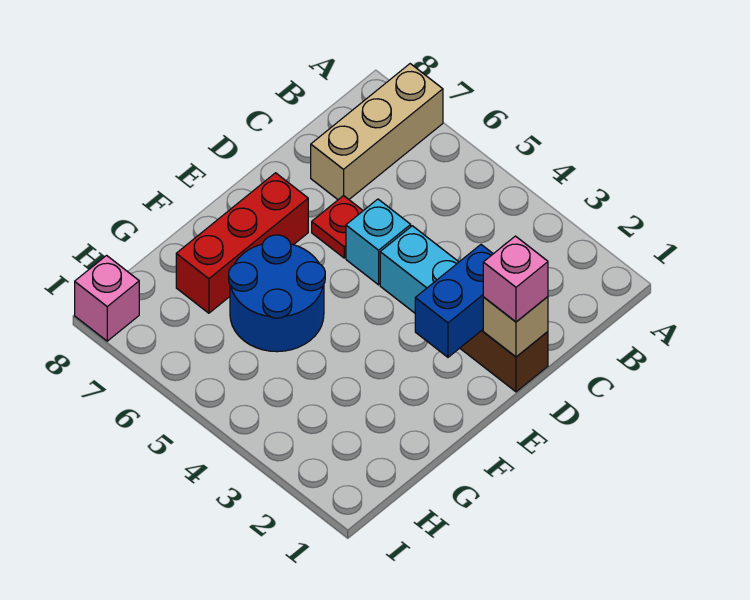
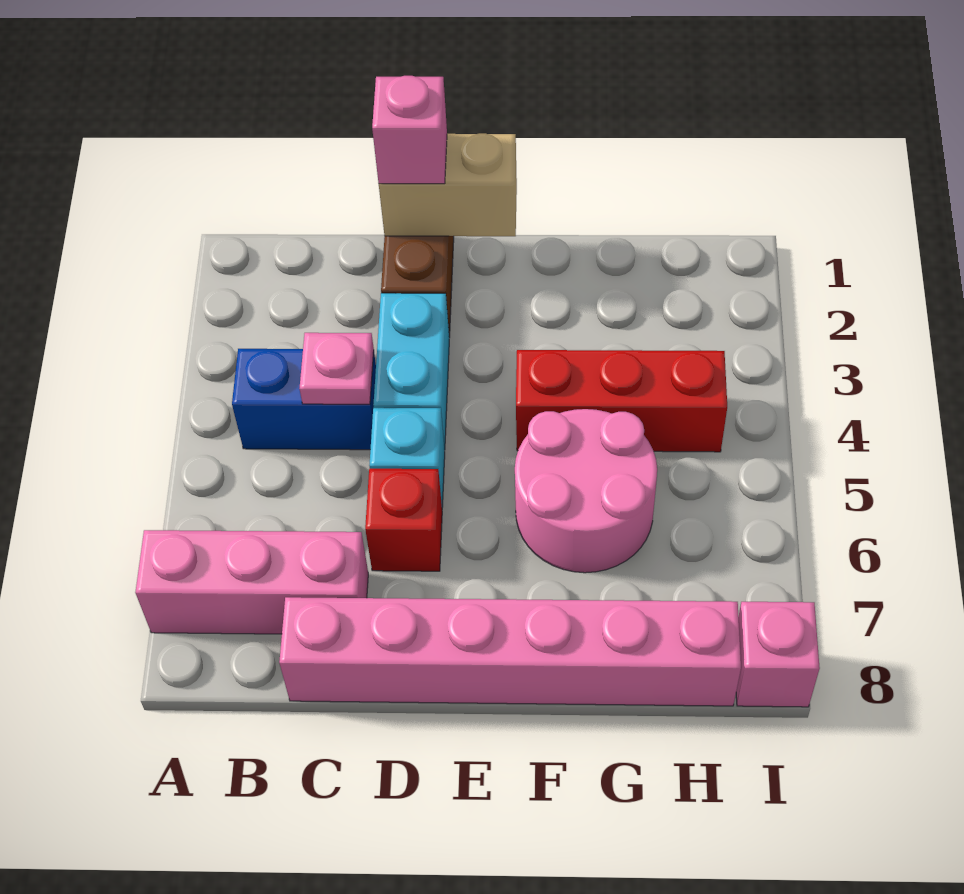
tan brick A7:C7 level 1 -> pink brick A7:C7 level 1
none -> pink plate C4 level 2
none -> pink brick C8:H8 level 1
tan brick D1 level 2 -> tan brick D1:E1 level 2
blue brick D2:E2 level 2 -> blue brick B4:C4 level 1
red plate D6 level 1 -> red brick D6 level 1
red brick E7:G7 level 1 -> red brick F4:H4 level 1
blue round brick F5:G6 level 1 -> pink round brick F5:G6 level 1

